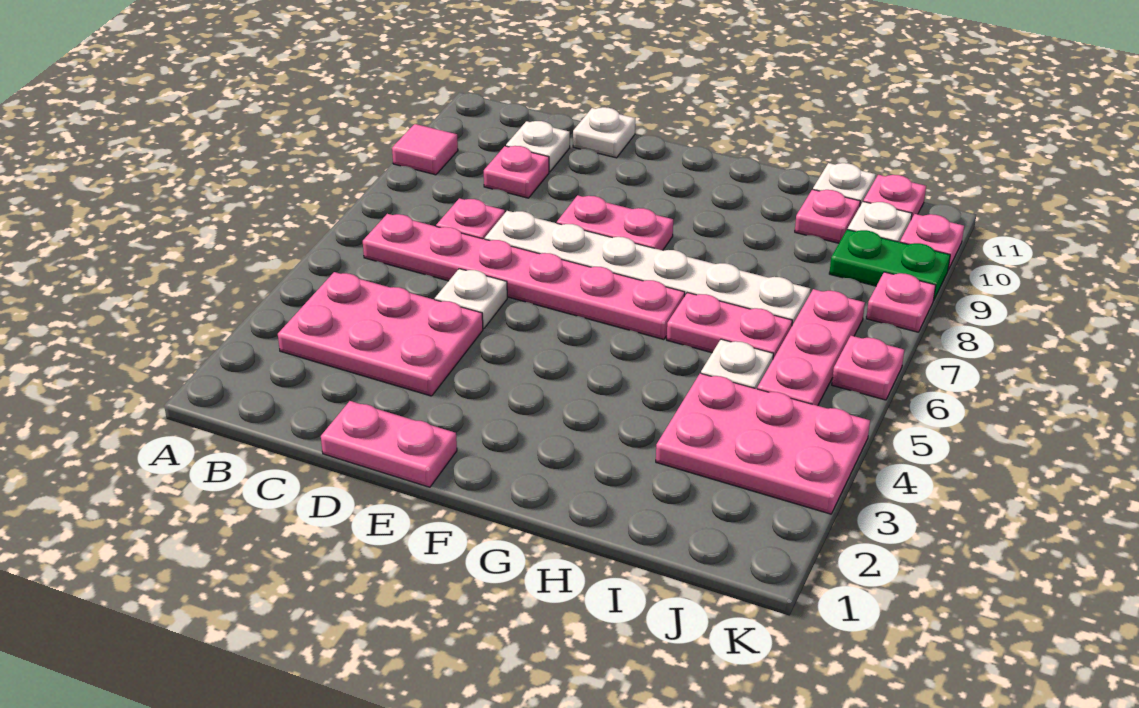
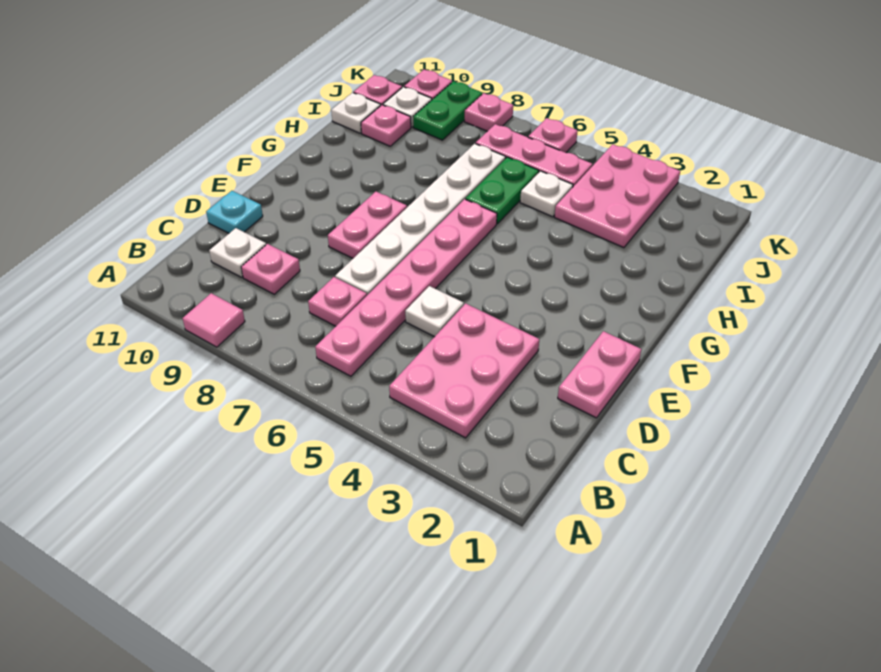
white plate D11 level 1 -> cyan plate D11 level 1
pink plate H6:I6 level 1 -> green plate H6:I6 level 1

